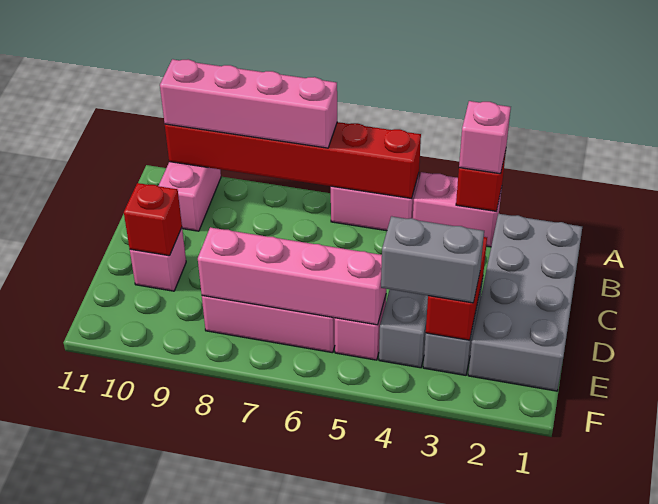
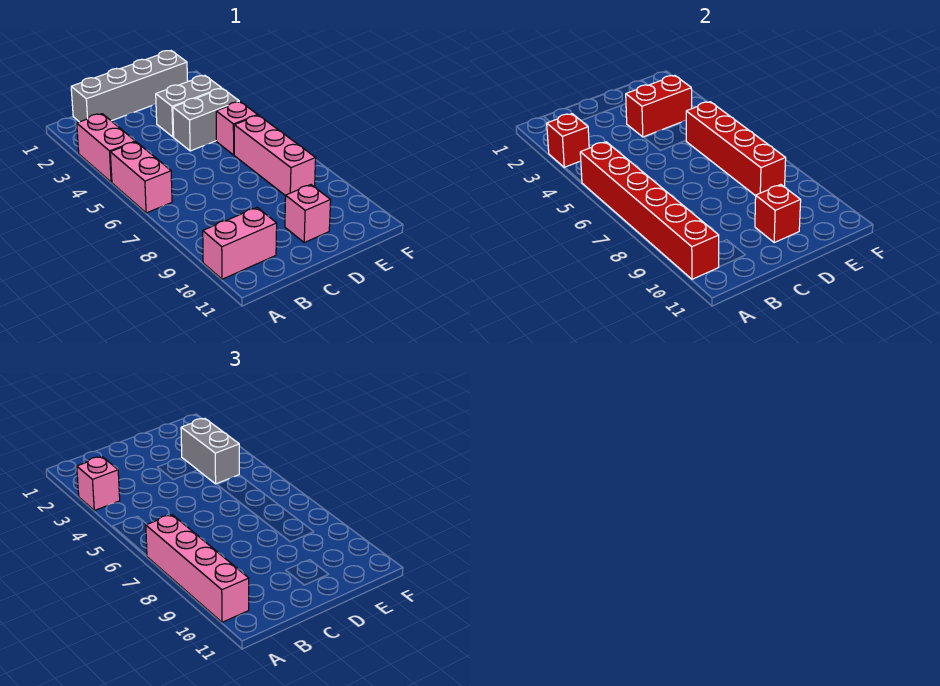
grey brick B1:E2 level 1 -> grey brick B1:E1 level 1
pink brick E5:E8 level 2 -> red brick E5:E8 level 2

